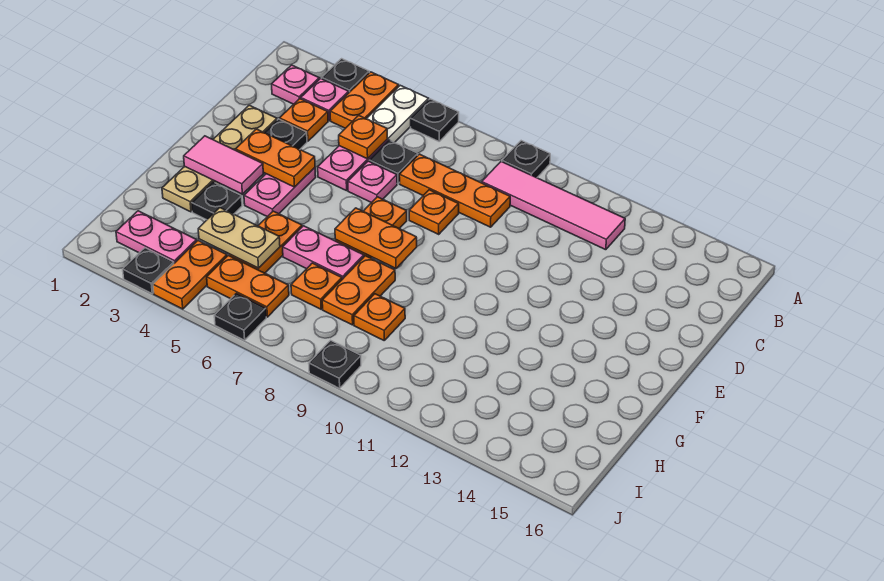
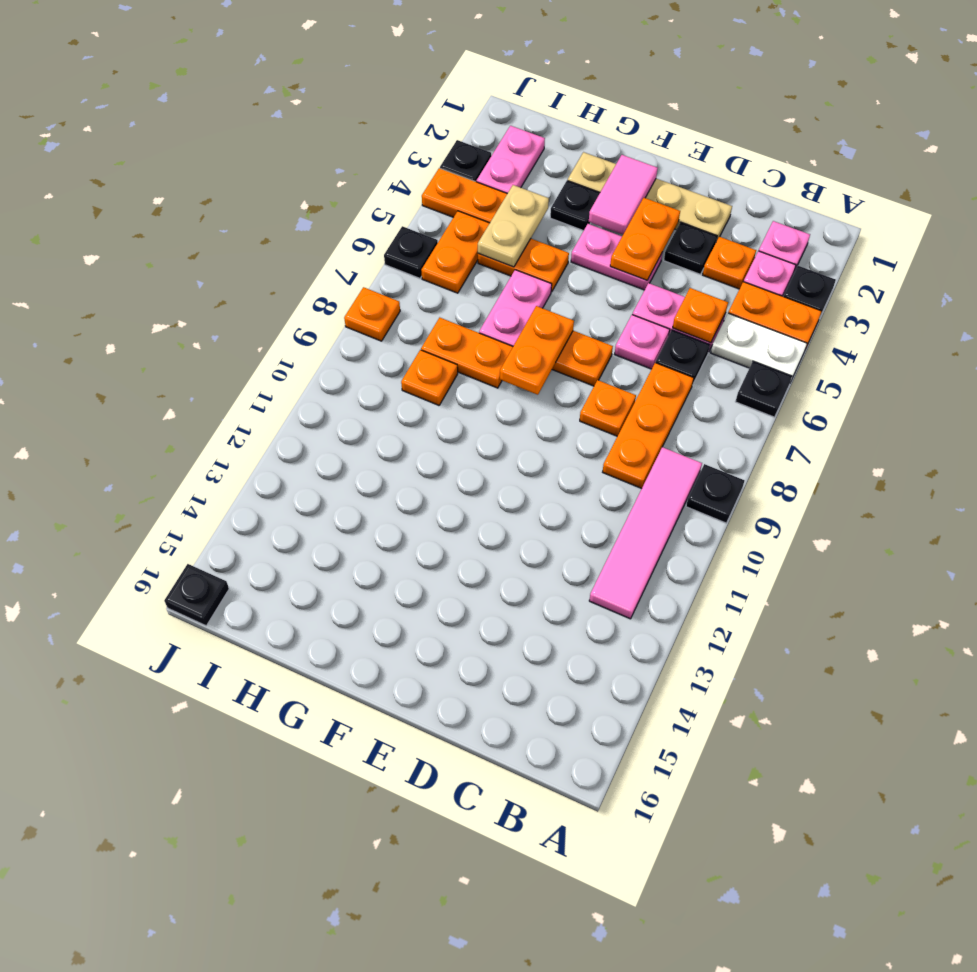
orange plate H7 level 1 -> orange plate J8 level 1
black plate J9 level 1 -> black plate J16 level 1

